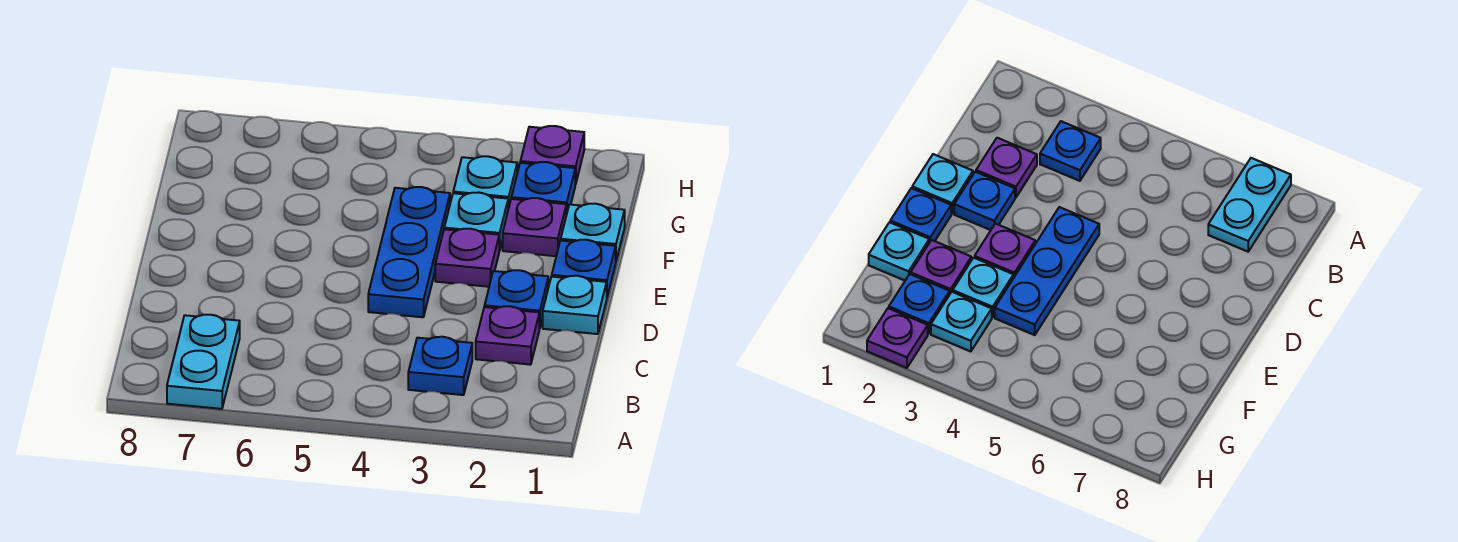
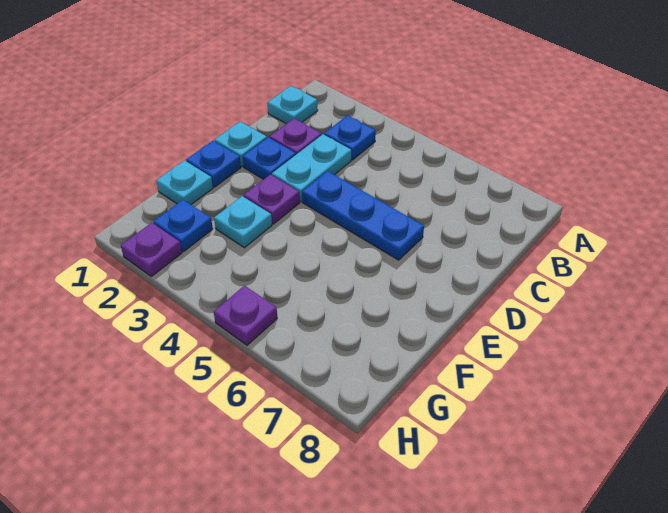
cyan plate A7:B7 level 1 -> cyan plate C3:D3 level 1
blue plate D4:F4 level 1 -> blue plate D4:D6 level 1
purple plate F2 level 1 -> purple plate H5 level 1
cyan plate G3 level 1 -> cyan plate B1 level 1

